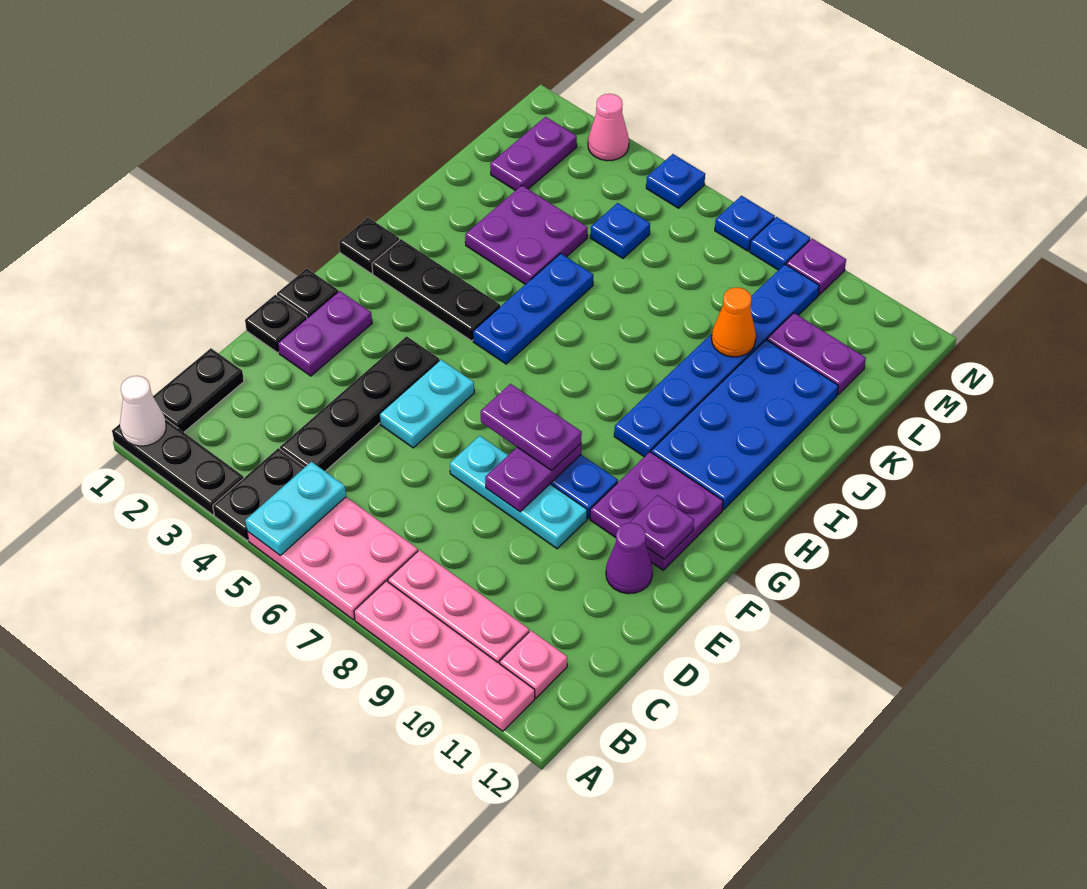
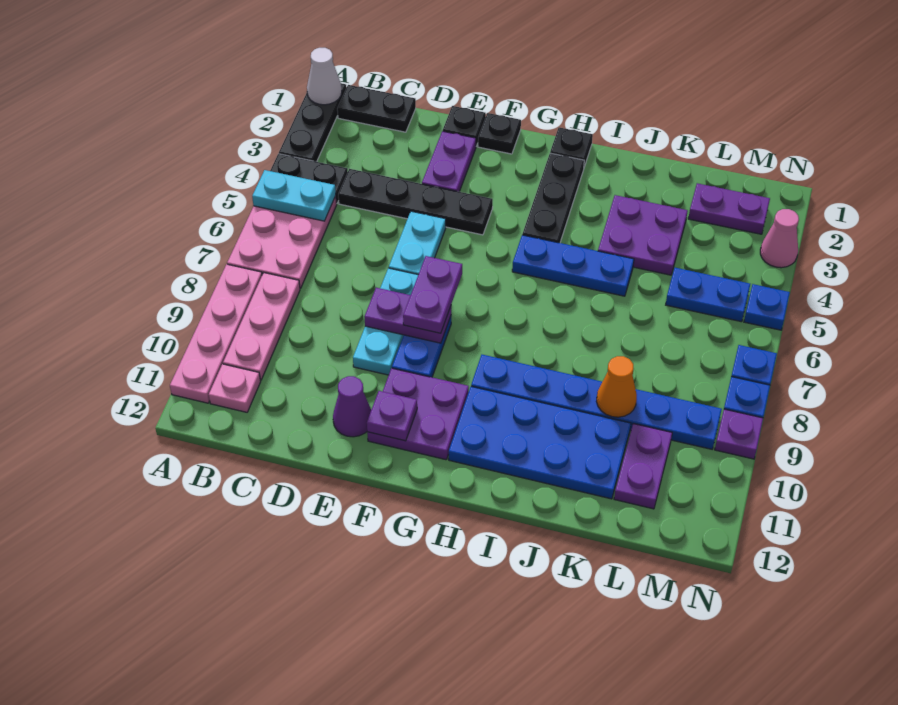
purple plate E2:F2 level 1 -> purple plate E2:E3 level 1
cyan plate E5:F5 level 1 -> cyan plate E5:E6 level 1
blue plate L5 level 1 -> blue plate L5:M5 level 1

